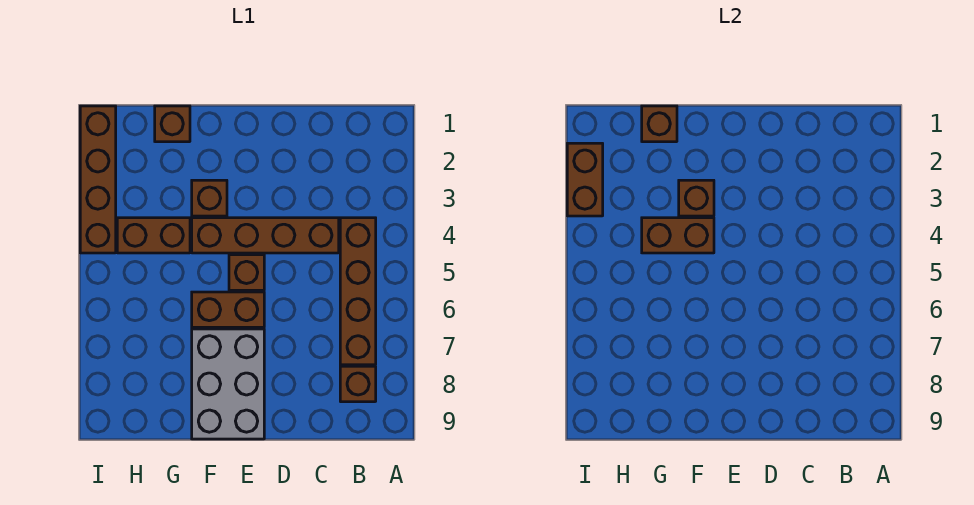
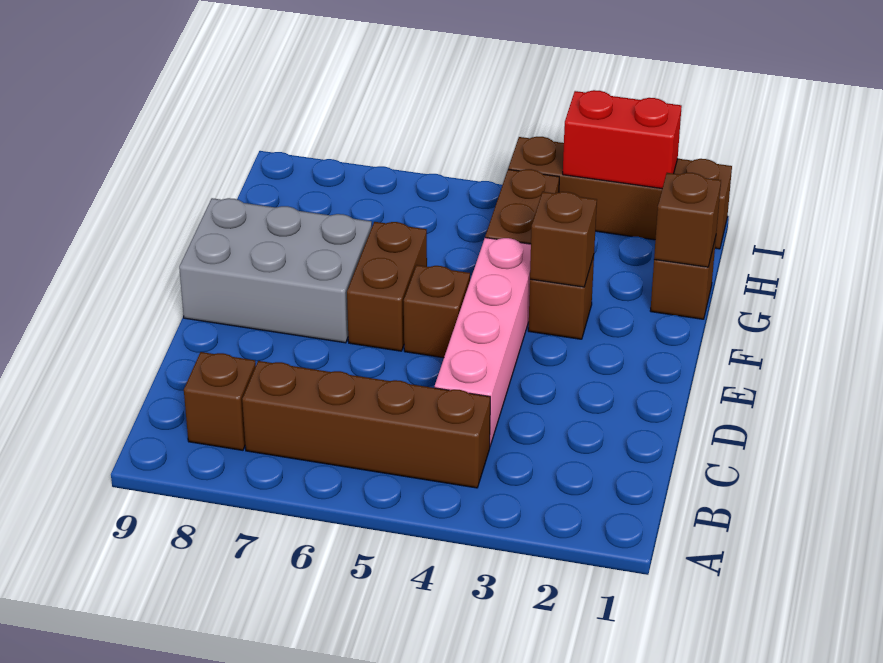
brown brick C4:F4 level 1 -> pink brick C4:F4 level 1
brown brick F4:G4 level 2 -> none
brown brick I2:I3 level 2 -> red brick I2:I3 level 2

